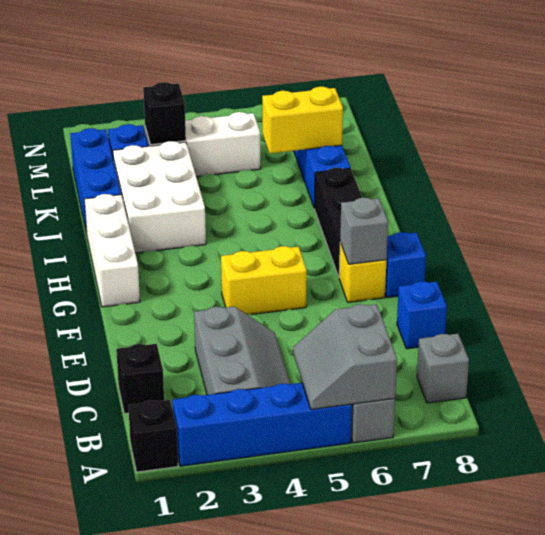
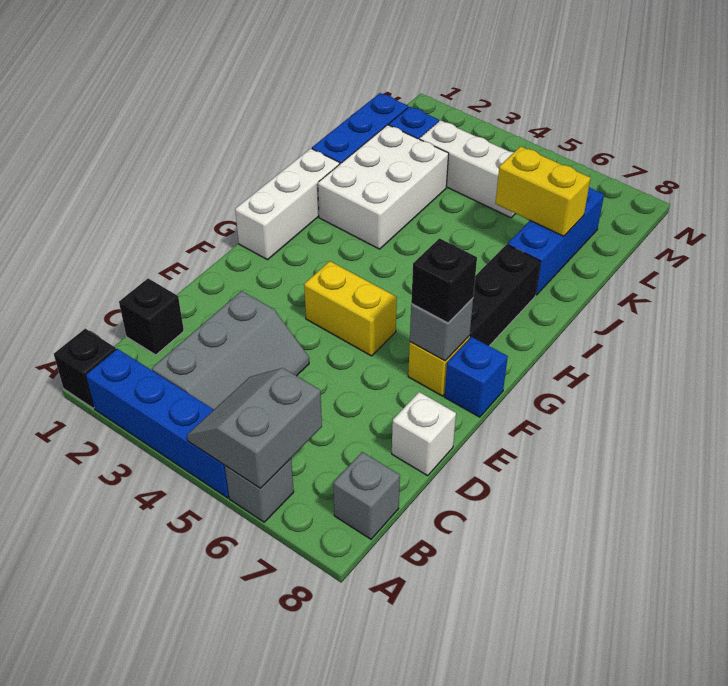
blue brick D8 level 1 -> white brick D8 level 1
black brick L3 level 2 -> black brick F7 level 3

